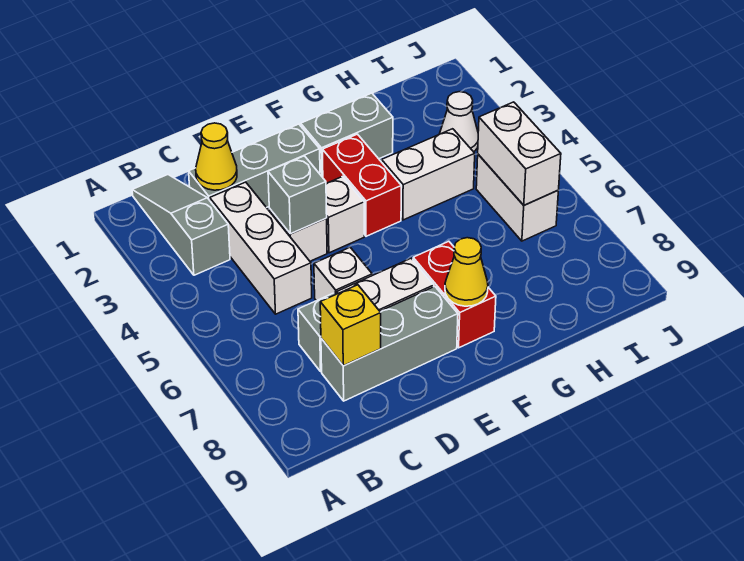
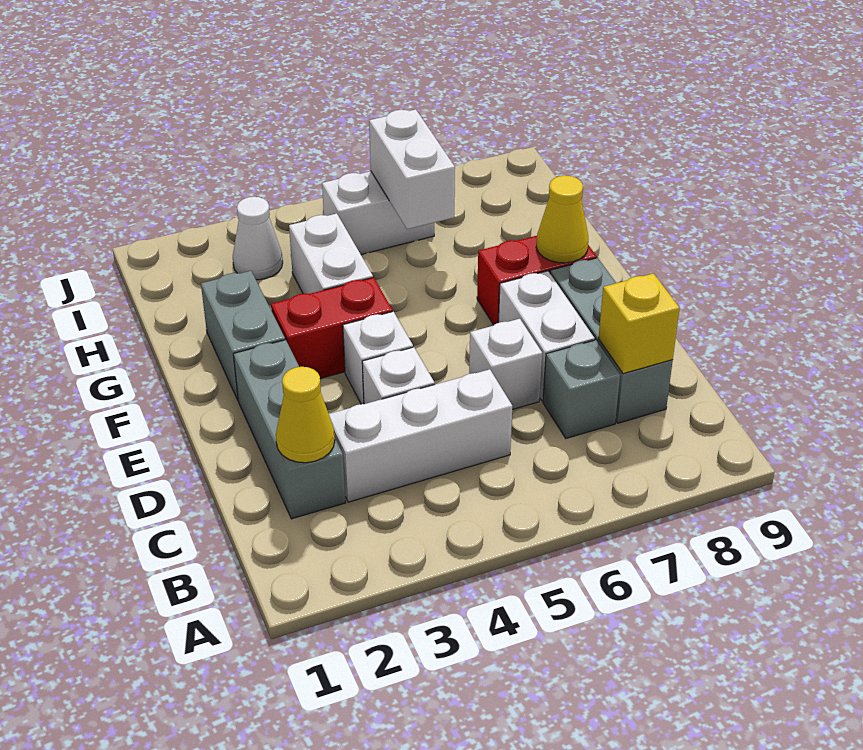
grey slope B1:B3 level 1 top 3 -> none
grey brick D4 level 2 -> none
white brick I5:I6 level 2 -> white brick H6:I6 level 2

